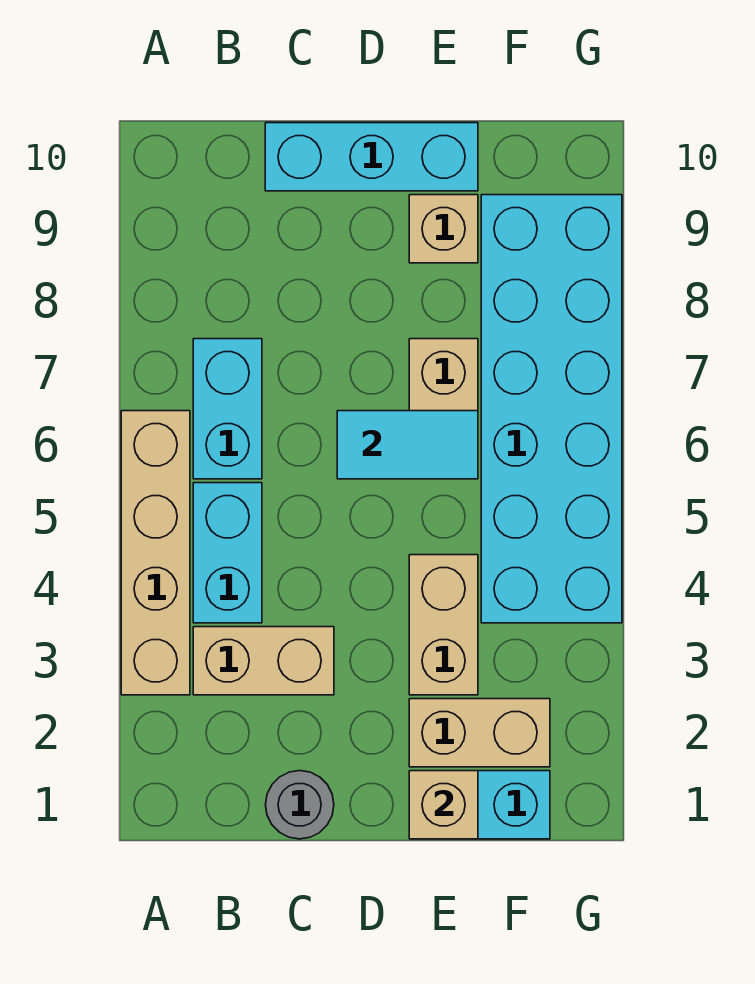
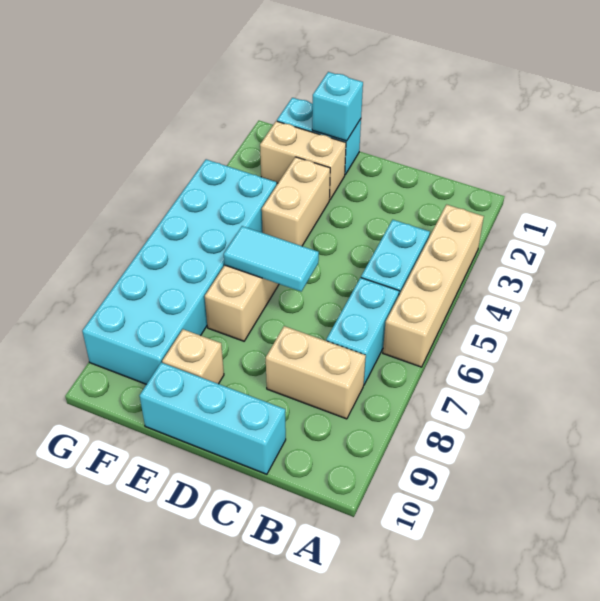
tan brick B3:C3 level 1 -> tan brick B8:C8 level 1
grey round brick C1 level 1 -> none
tan brick E1 level 2 -> cyan brick E1 level 2

